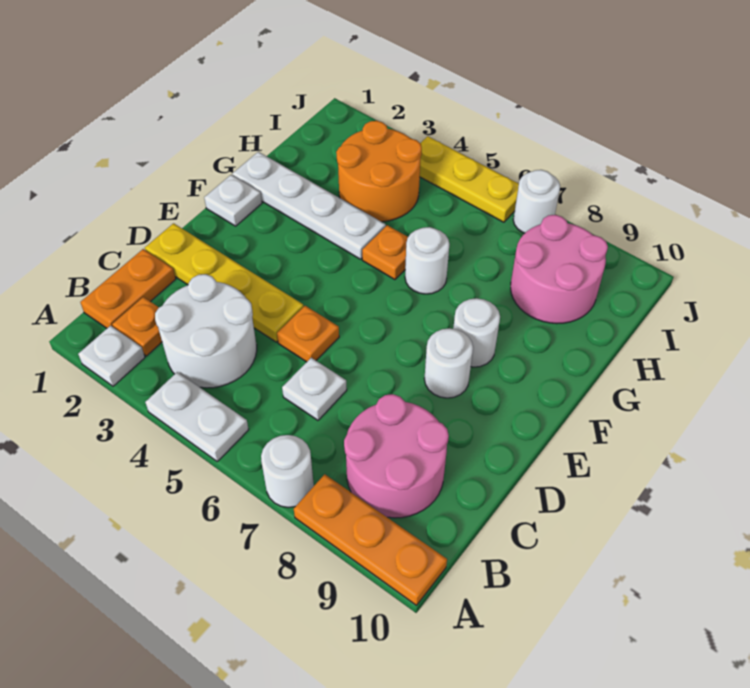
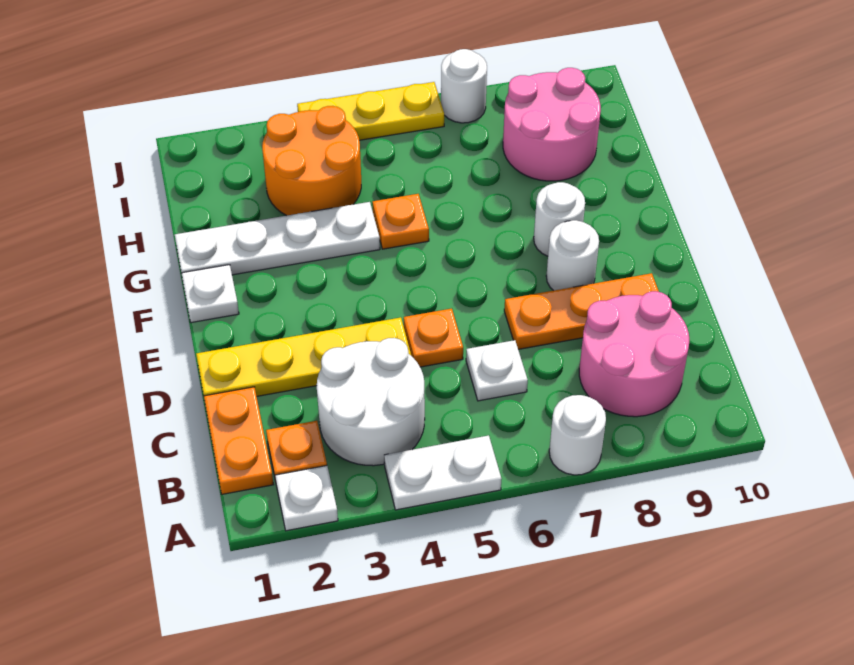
orange plate A8:A10 level 1 -> orange plate D7:D9 level 1
white round brick G6 level 1 -> none

